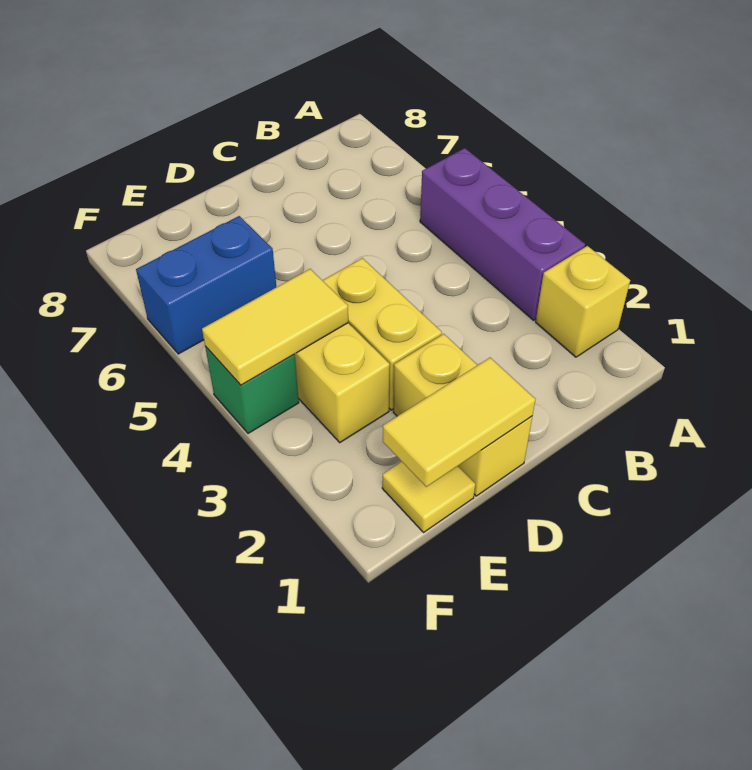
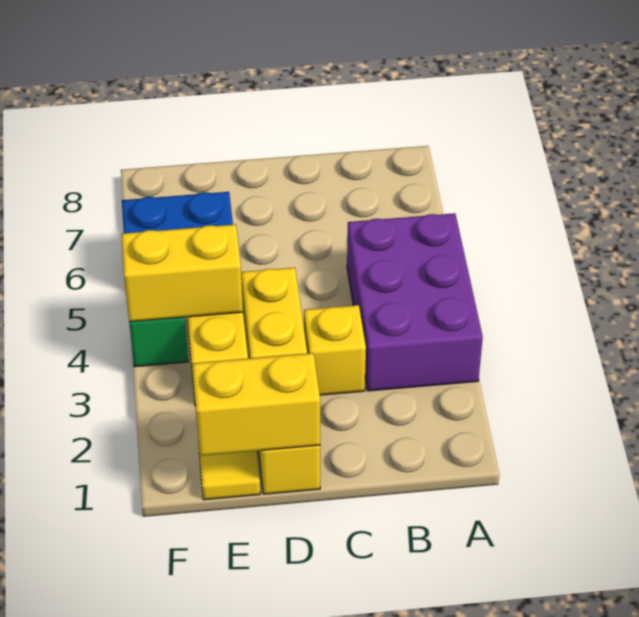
yellow brick A2 level 1 -> yellow brick C3 level 1
purple brick A3:A5 level 1 -> purple brick A3:B5 level 1
yellow tile D1:E1 level 2 -> yellow brick D1:E1 level 2
yellow tile E4:F4 level 2 -> yellow brick E4:F4 level 2

